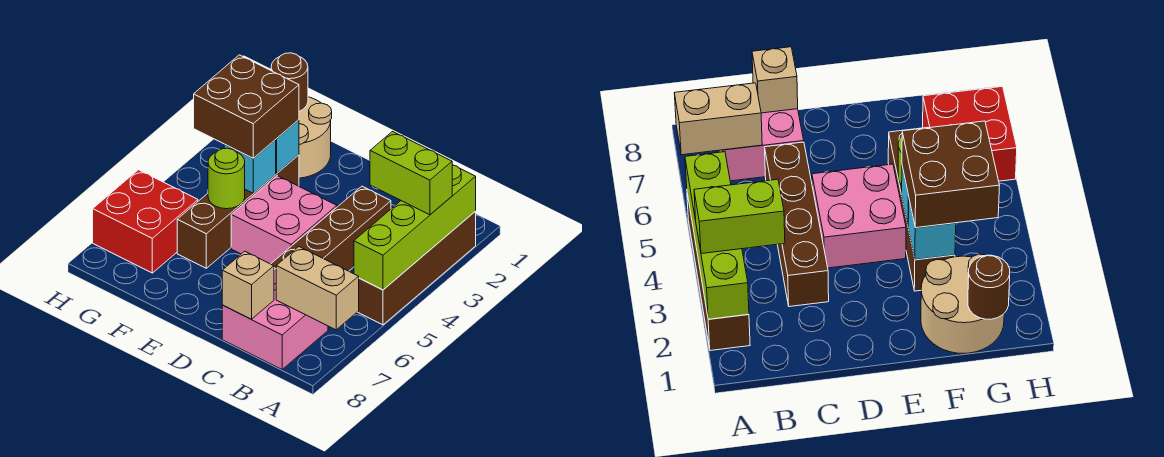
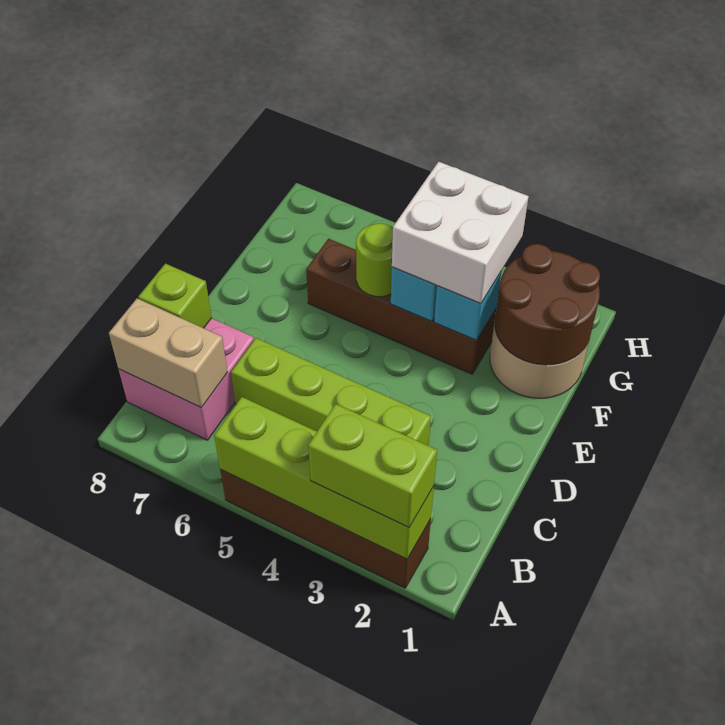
lime brick A3:B3 level 3 -> lime brick A2:A3 level 3
tan brick A7:B7 level 2 -> tan brick B7:B8 level 2
brown brick C3:C6 level 1 -> lime brick C3:C6 level 1
tan brick C8 level 2 -> lime brick C8 level 2
pink brick D4:E5 level 1 -> none
brown brick F3:G4 level 3 -> white brick F3:G4 level 3
brown round brick G1 level 2 -> brown round brick F1:G2 level 2
red brick G6:H7 level 1 -> none

